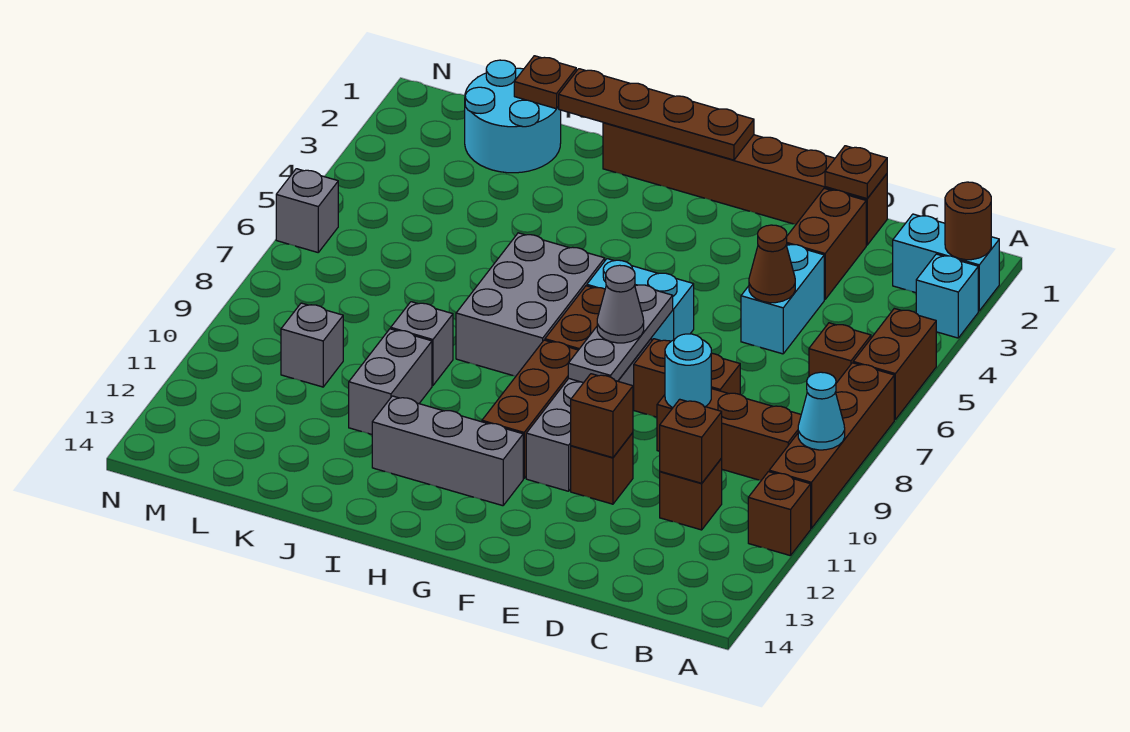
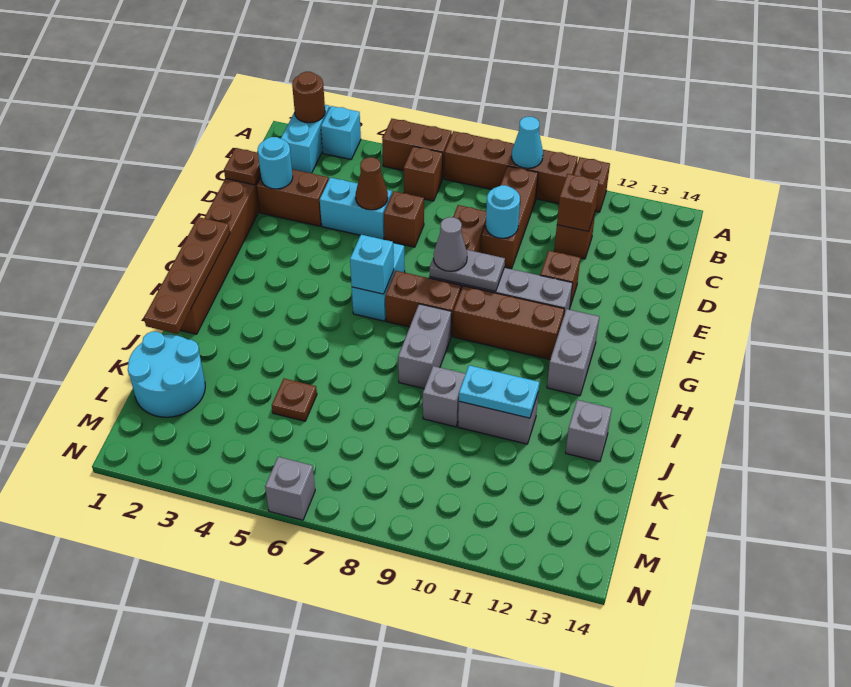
none -> cyan round brick D2 level 2
brown brick E11 level 2 -> brown brick D6 level 1
grey plate F7:F9 level 2 -> grey plate F8:F9 level 2
none -> cyan brick G6 level 2
grey brick G12:I12 level 1 -> grey brick G12:H12 level 1
grey brick H6:I8 level 1 -> grey brick H8:I8 level 1
none -> cyan plate J10:J11 level 2
brown plate K1 level 2 -> brown plate K5 level 1
grey brick L10 level 1 -> grey brick J13 level 1

